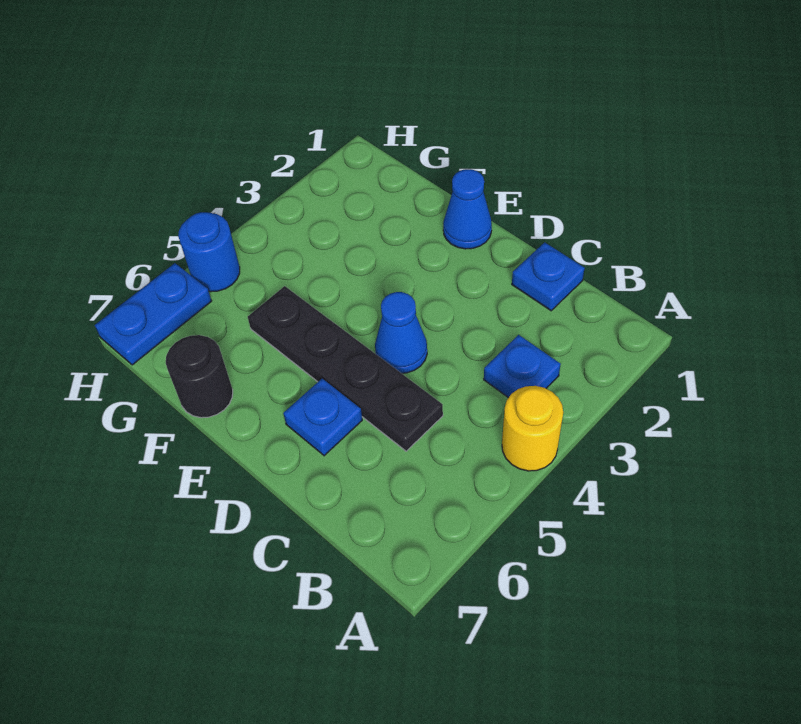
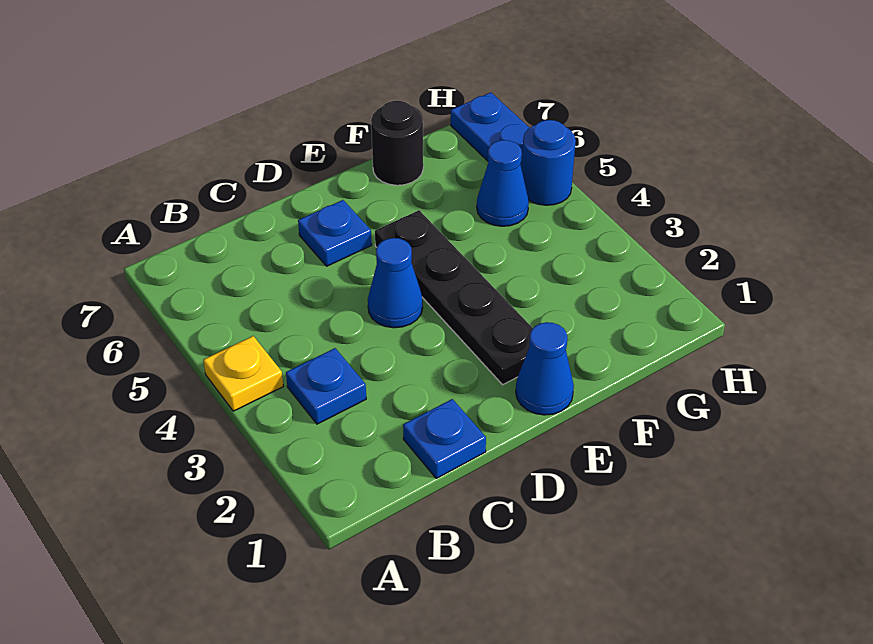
yellow round brick A4 level 1 -> yellow plate A4 level 1
black plate C5:F5 level 1 -> black plate E2:E5 level 1
none -> blue cone G5 level 1

